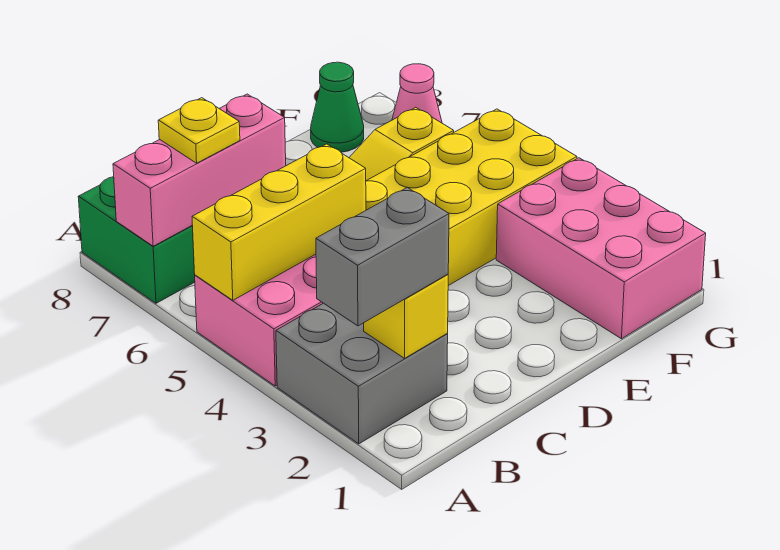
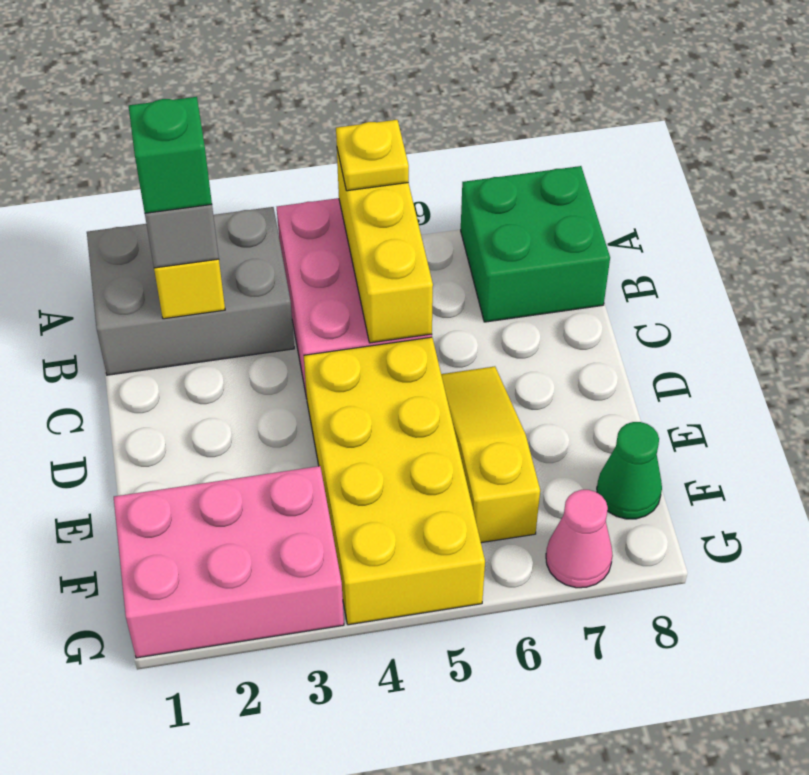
grey brick A2:B3 level 1 -> grey brick A1:B3 level 1
pink brick A7:C7 level 2 -> none
none -> green brick B2 level 4
yellow plate B7 level 3 -> yellow plate A5 level 3

